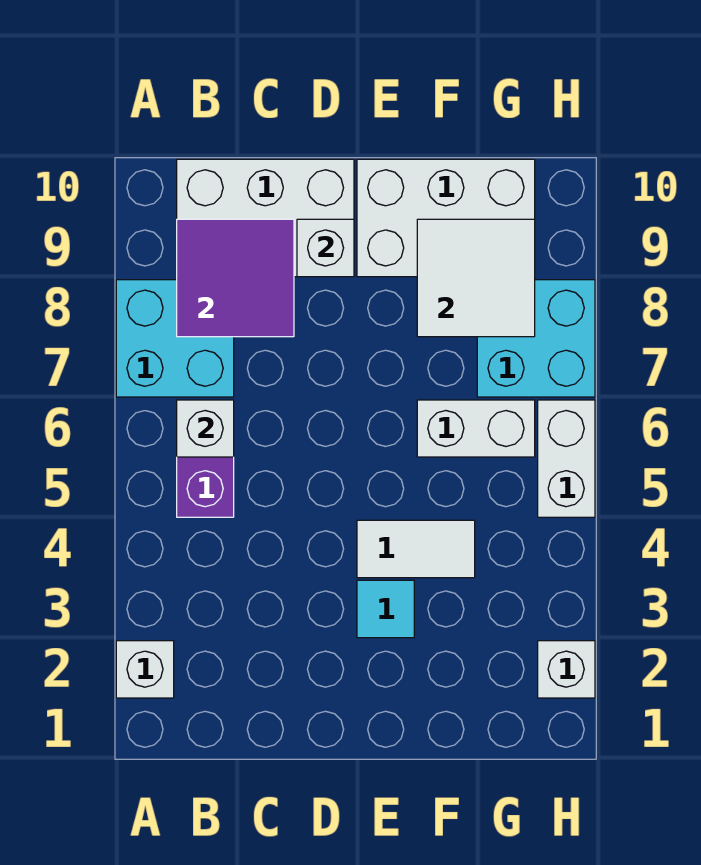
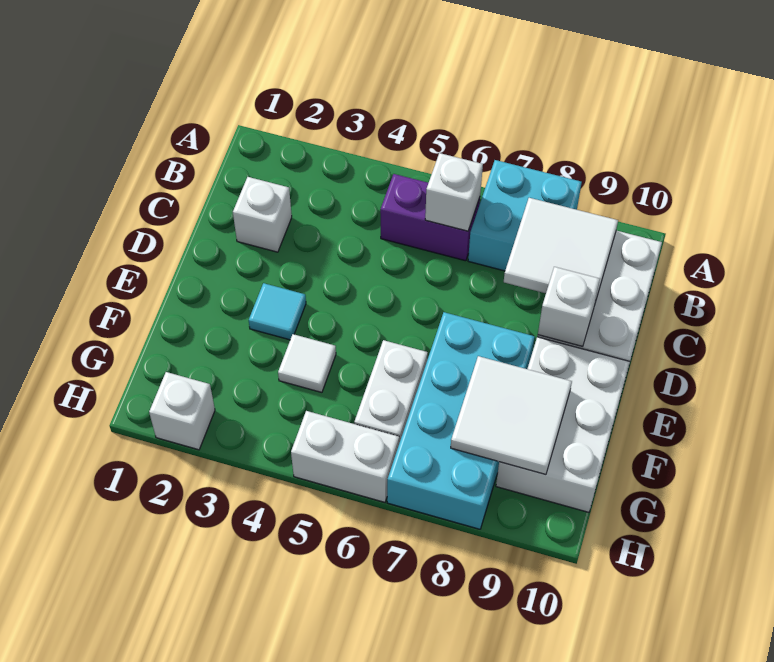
white brick A2 level 1 -> white brick C2 level 1
purple tile B8:C9 level 2 -> white tile B8:C9 level 2
white tile E4:F4 level 1 -> white tile F4 level 1
cyan brick G7:H8 level 1 -> cyan brick E7:H8 level 1

